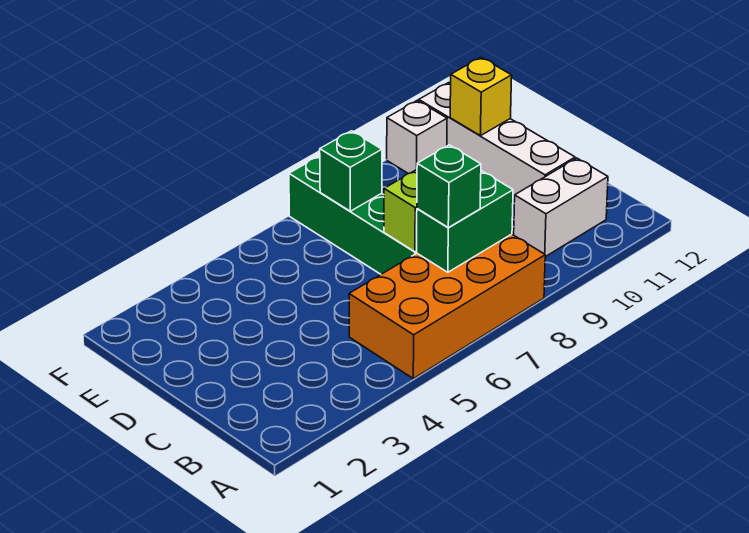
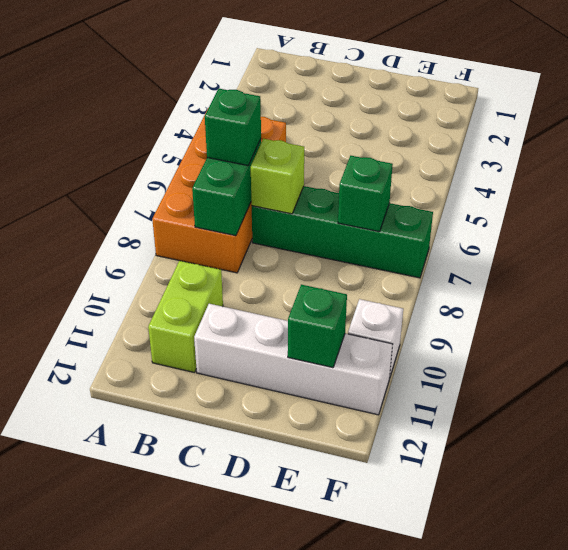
white brick B10:B11 level 1 -> lime brick B10:B11 level 1
yellow brick E11 level 2 -> green brick E11 level 2

